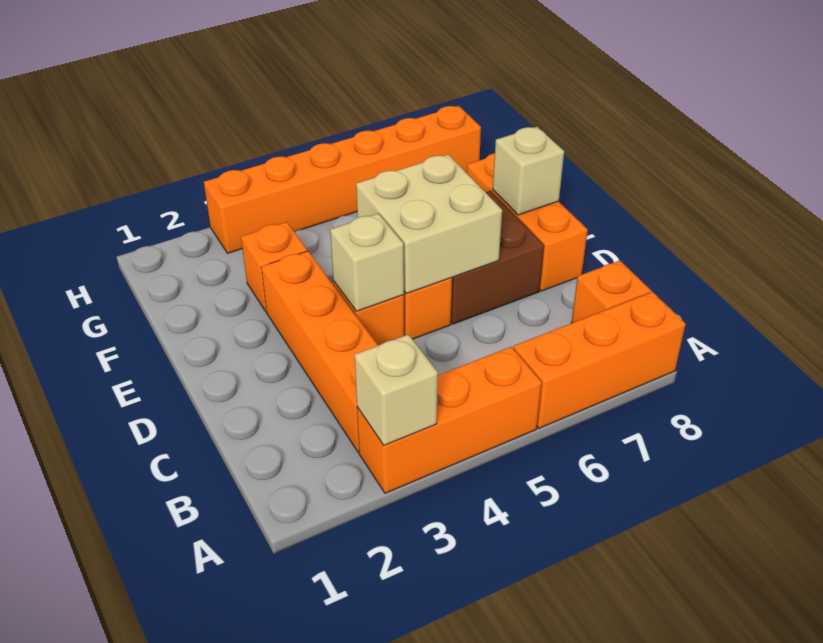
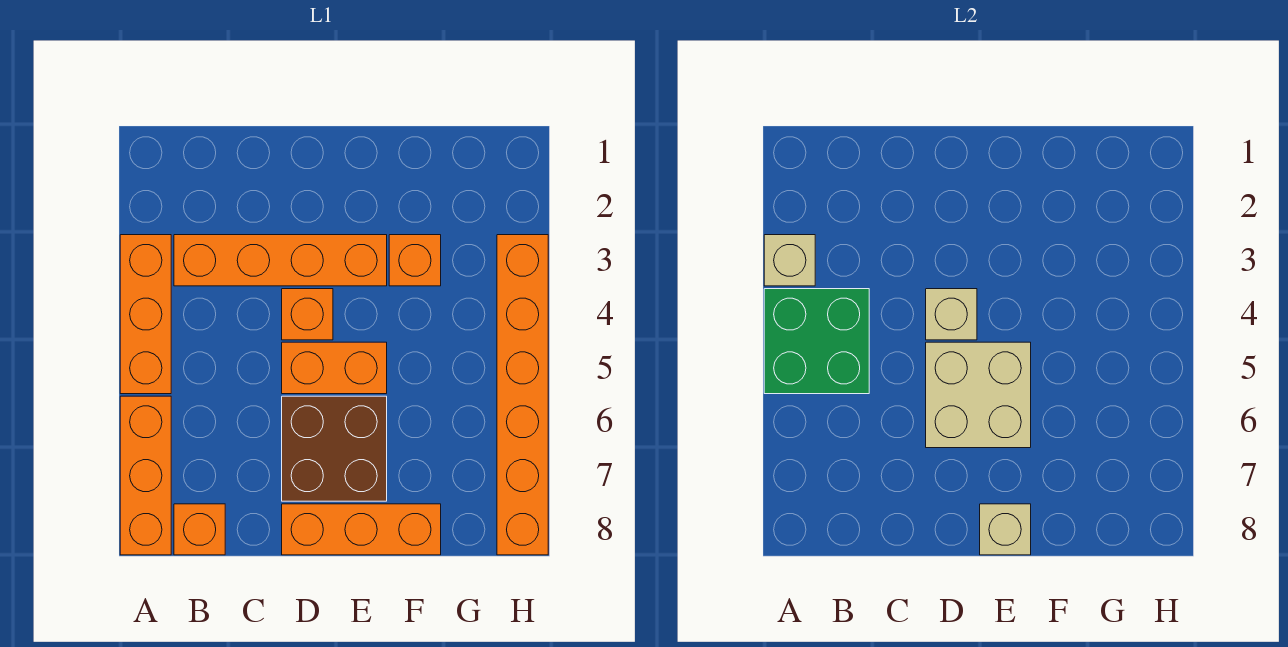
none -> green brick A4:B5 level 2

